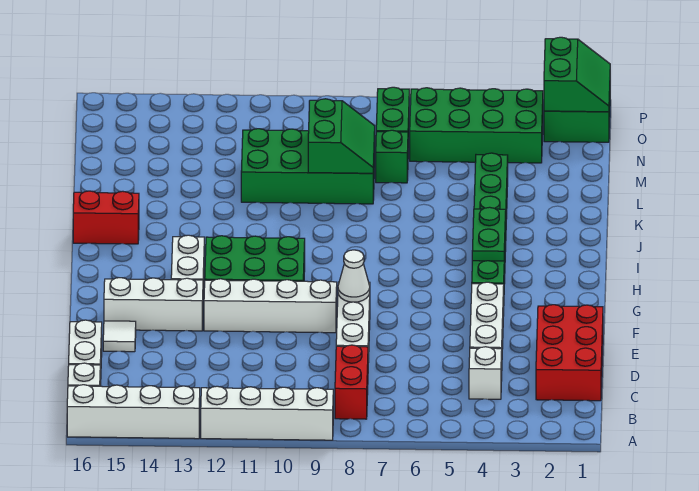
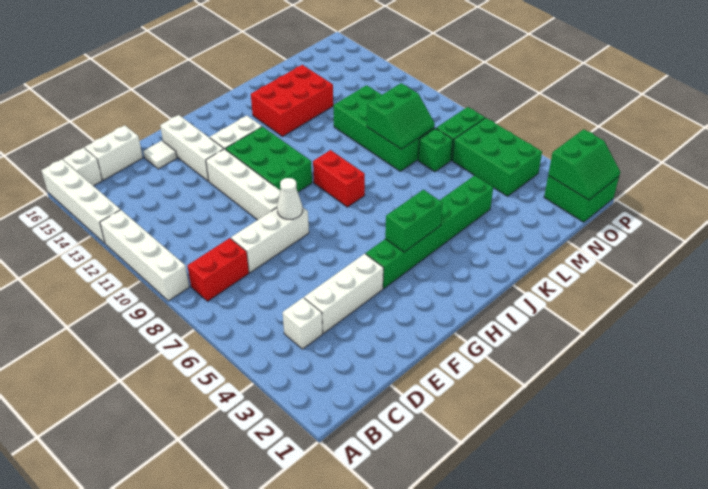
red brick C1:E2 level 1 -> red brick J13:L14 level 1
green plate H4:I4 level 2 -> green brick H4:I4 level 2
red brick J15:J16 level 1 -> red brick I8:I9 level 1
green brick N3:O6 level 1 -> green brick N4:O6 level 1

